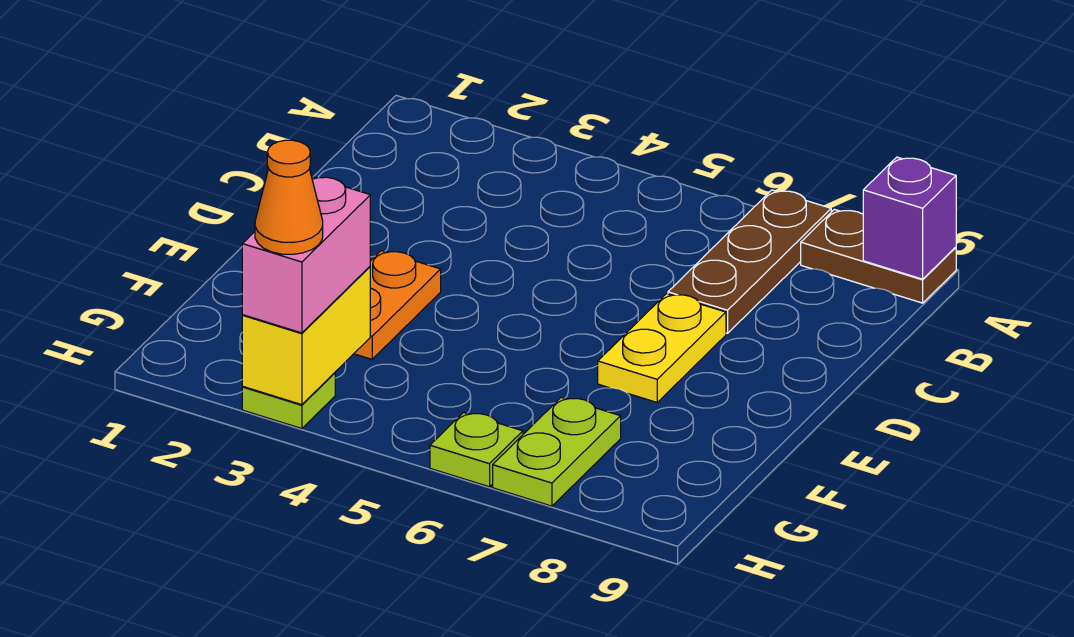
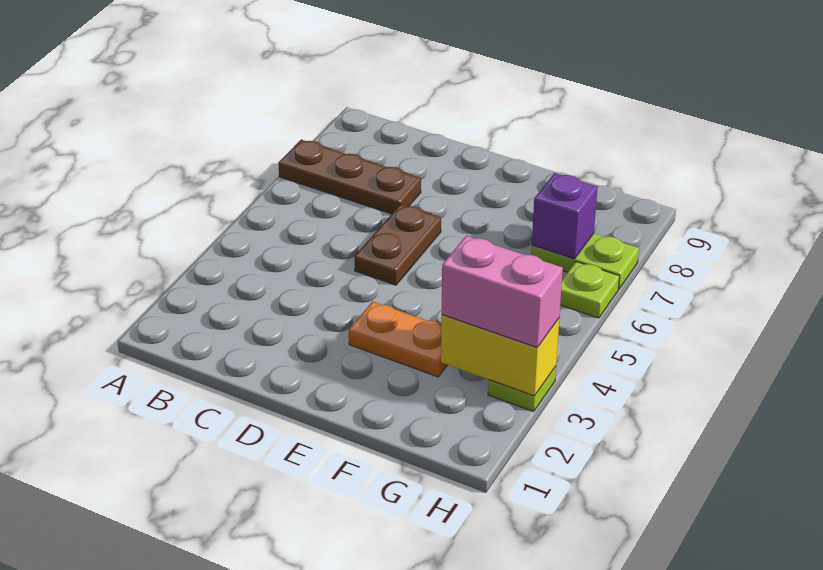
brown plate A8:A9 level 1 -> brown plate D5:D6 level 1
purple brick A9 level 2 -> purple brick G7 level 2
yellow plate D7:E7 level 1 -> none
orange cone H3 level 4 -> none

